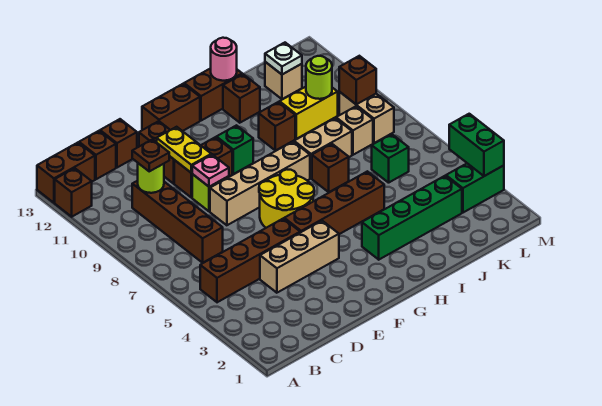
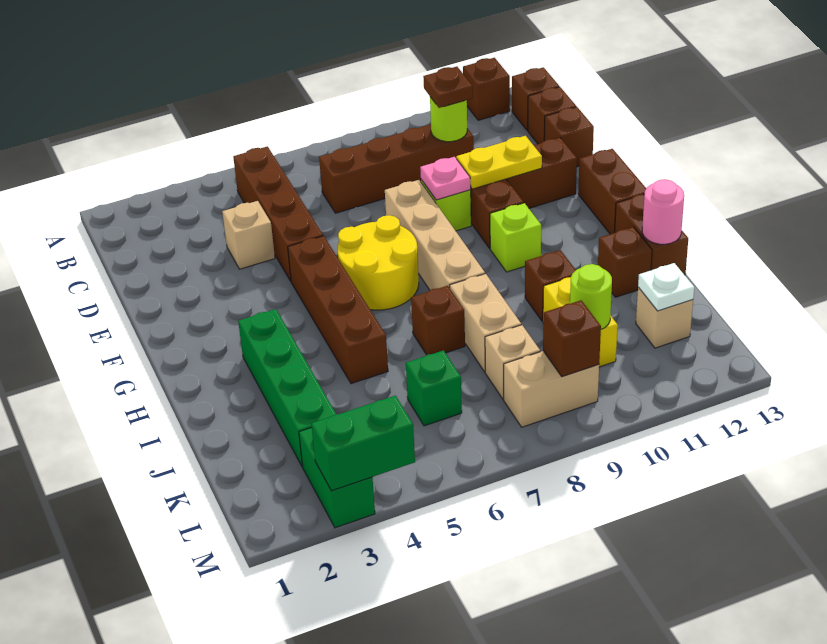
brown brick A13:B13 level 1 -> brown brick B13 level 1
tan brick D4:F4 level 1 -> tan brick D4 level 1
green brick G10 level 1 -> lime brick G10 level 1

